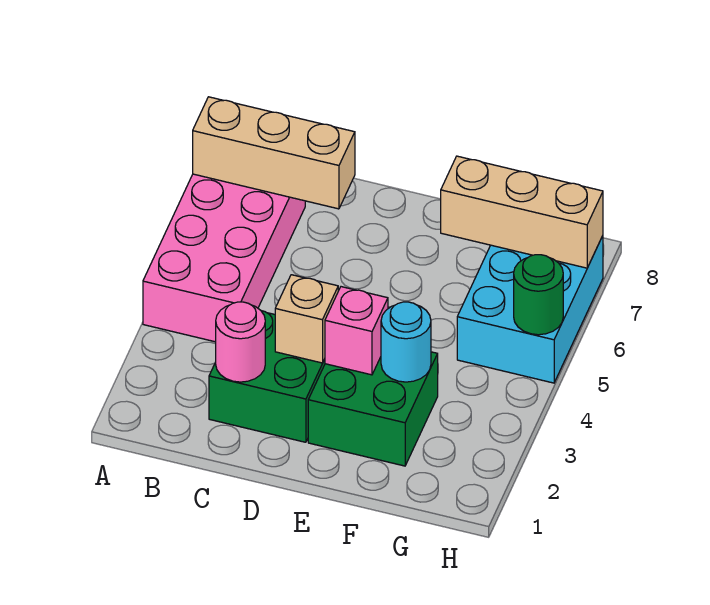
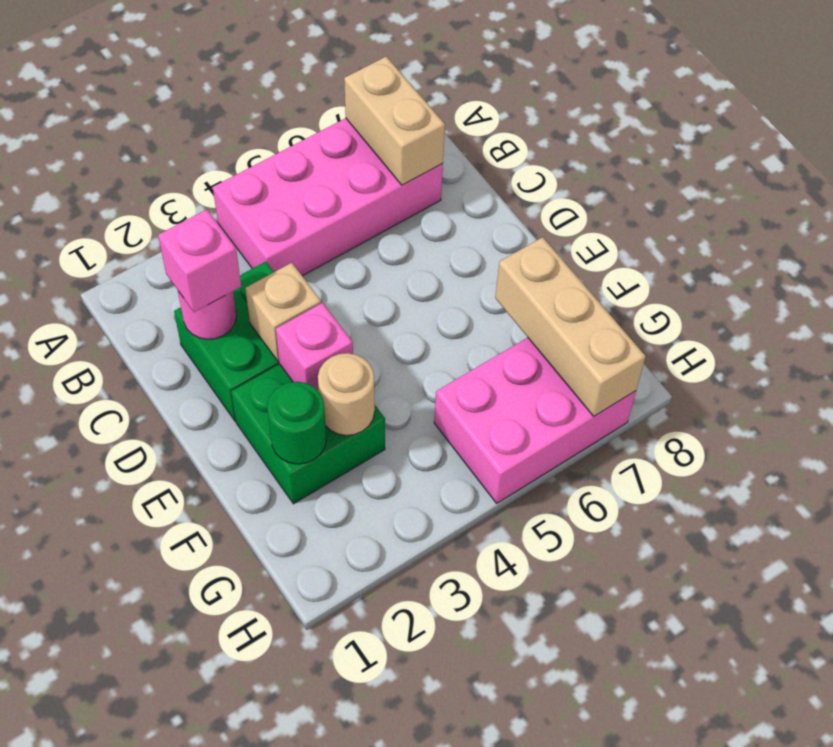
tan brick A7:C7 level 2 -> tan brick A7:B7 level 2
none -> pink brick C2 level 3
cyan round brick F3 level 2 -> tan round brick F3 level 2
cyan brick G5:H7 level 1 -> pink brick G5:H7 level 1
green round brick H5 level 2 -> green round brick F2 level 2

